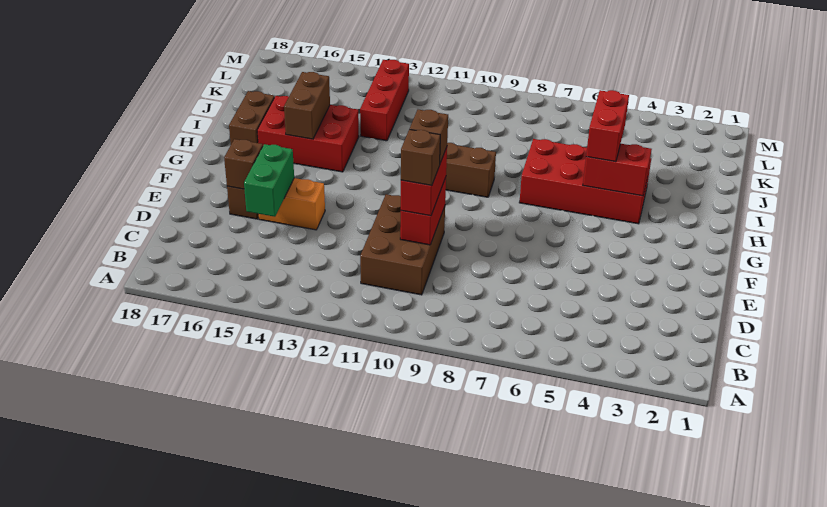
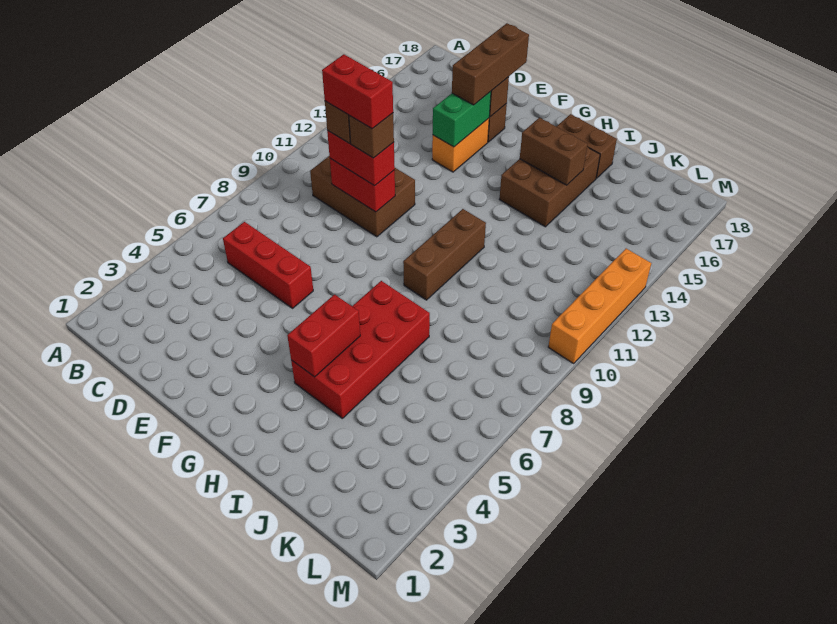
green brick D15:E15 level 2 -> green brick E14:E15 level 2
none -> brown brick E15:E17 level 3
red brick H5:I5 level 3 -> red brick D10:E10 level 5
red brick H14:I16 level 1 -> brown brick H14:I16 level 1
red brick J13:L13 level 1 -> red brick C6:E6 level 1
none -> orange brick M10:M13 level 1

